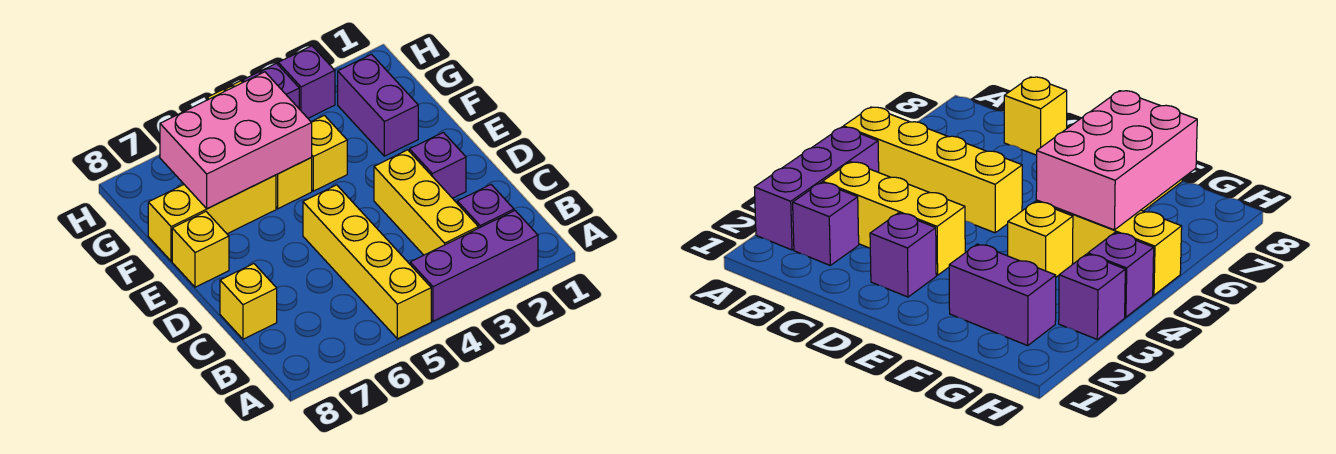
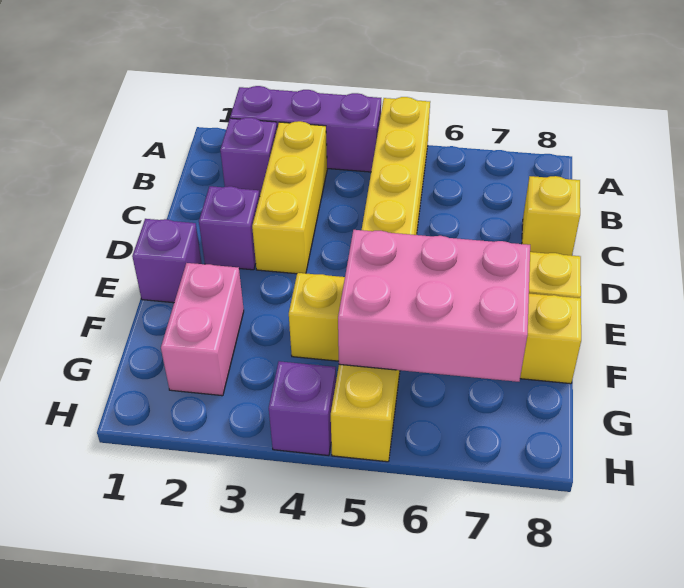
purple brick F2:G2 level 1 -> pink brick F2:G2 level 1
purple brick H3 level 1 -> purple brick E1 level 1

